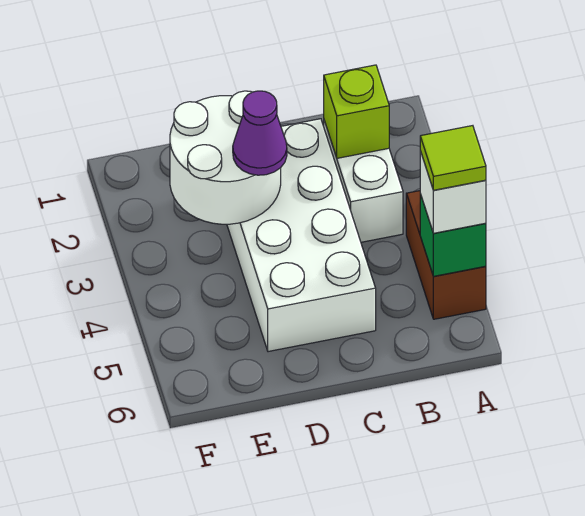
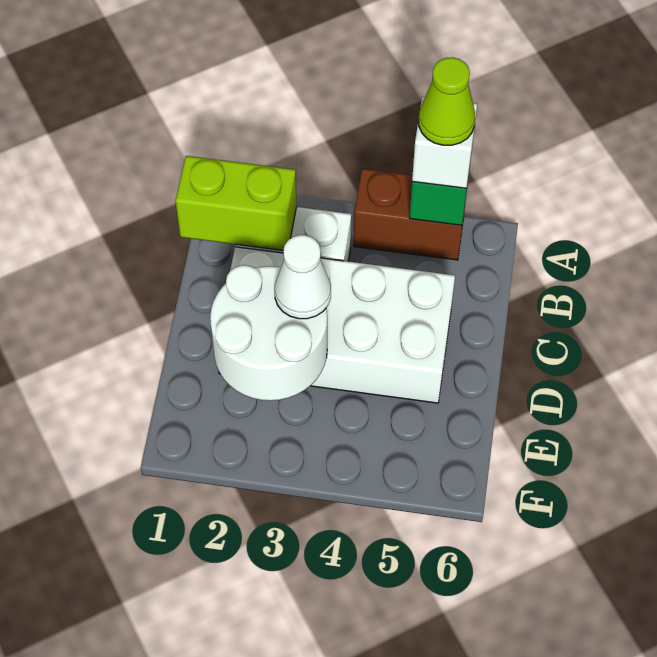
lime tile A5 level 4 -> lime cone A5 level 4
lime brick B2 level 2 -> lime brick B1:B2 level 2
purple cone D3 level 3 -> white cone D3 level 3

